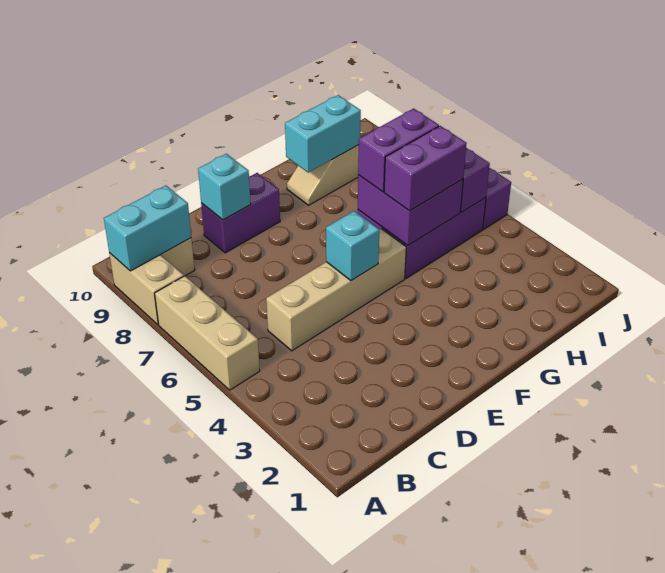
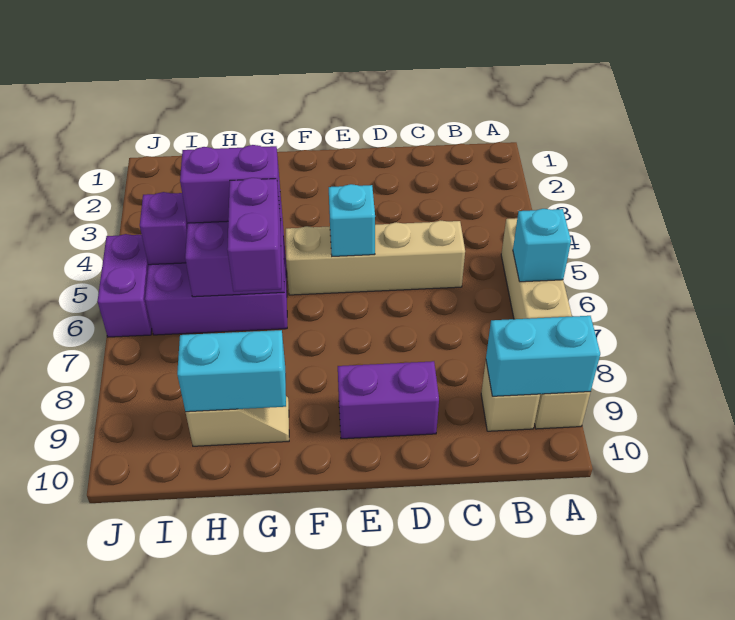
cyan brick D9 level 2 -> cyan brick A6 level 2
purple brick G6:H6 level 3 -> purple brick G6:G7 level 3

